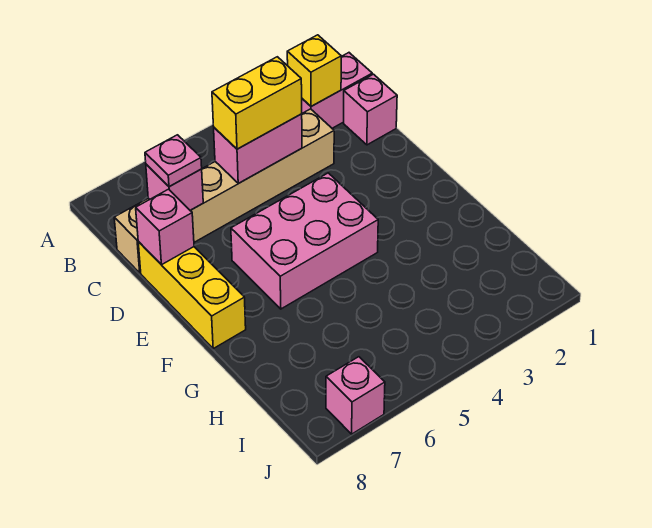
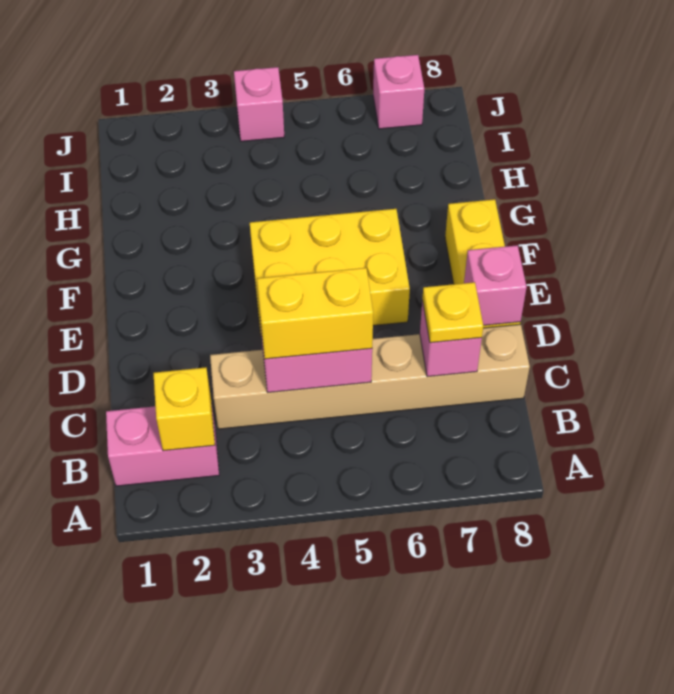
pink brick C1 level 1 -> pink brick J4 level 1
pink plate C7 level 3 -> yellow plate C7 level 3
pink brick E4:F6 level 1 -> yellow brick E4:F6 level 1

